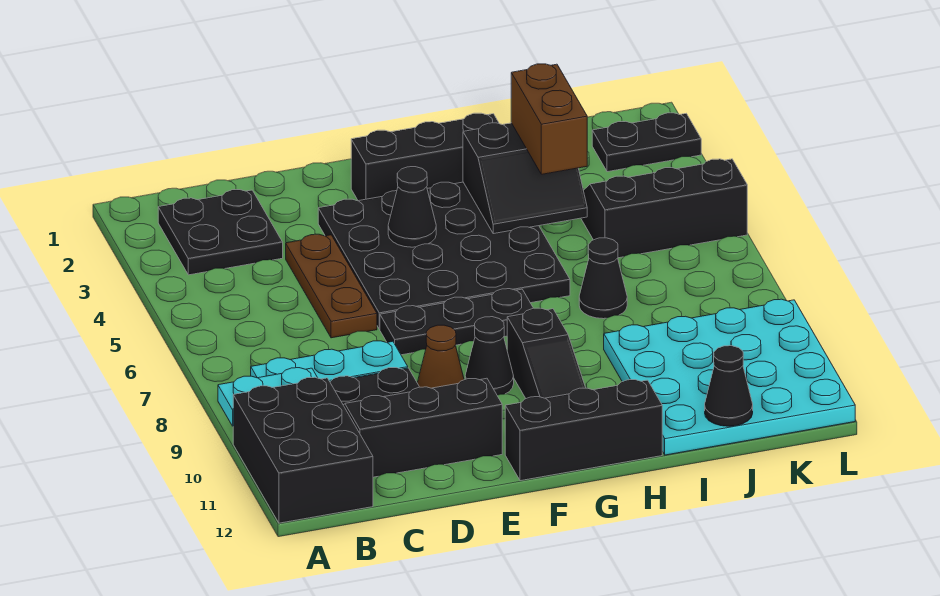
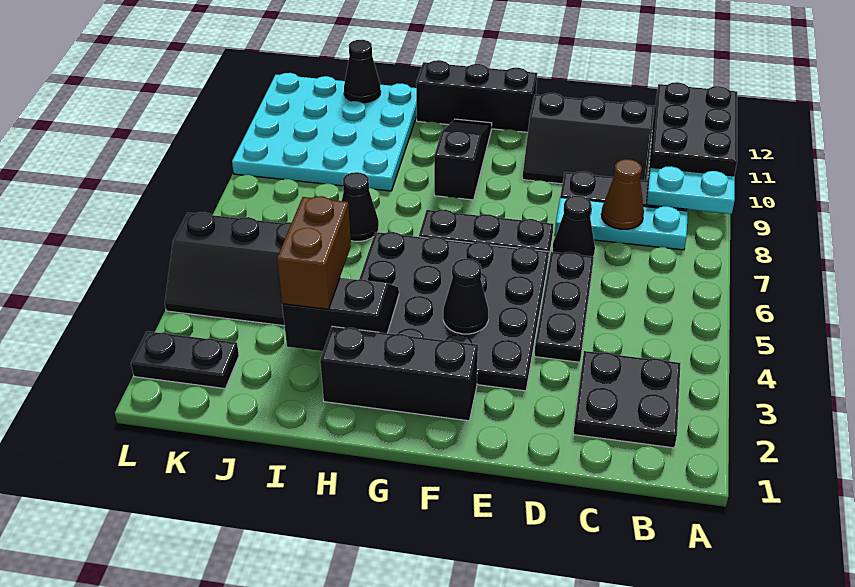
brown plate D4:D6 level 1 -> black plate D4:D6 level 1
brown cone E9 level 1 -> brown cone C8 level 2
black cone F9 level 1 -> black cone D7 level 1

